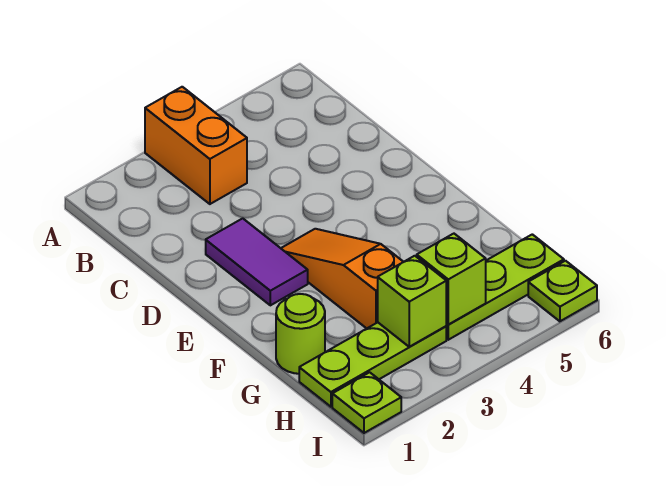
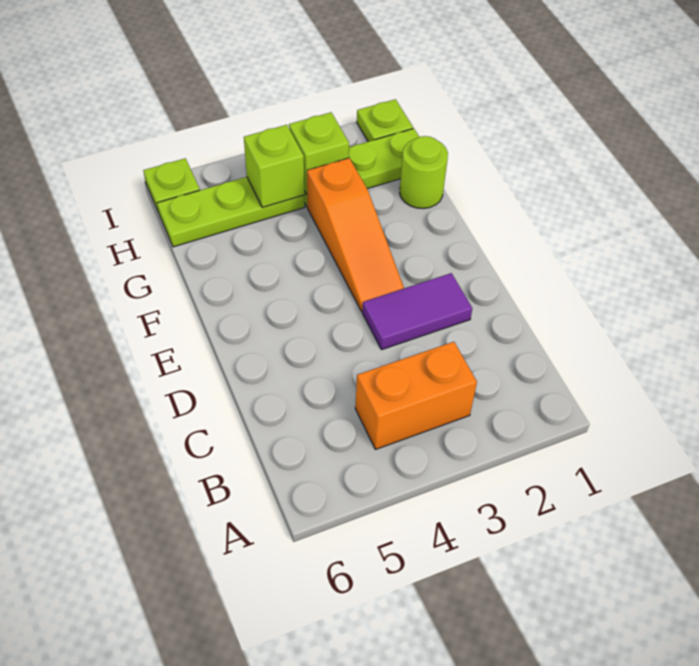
orange brick A3:B3 level 1 -> orange brick B3:B4 level 1
purple tile D2:E2 level 1 -> purple tile D2:D3 level 1

